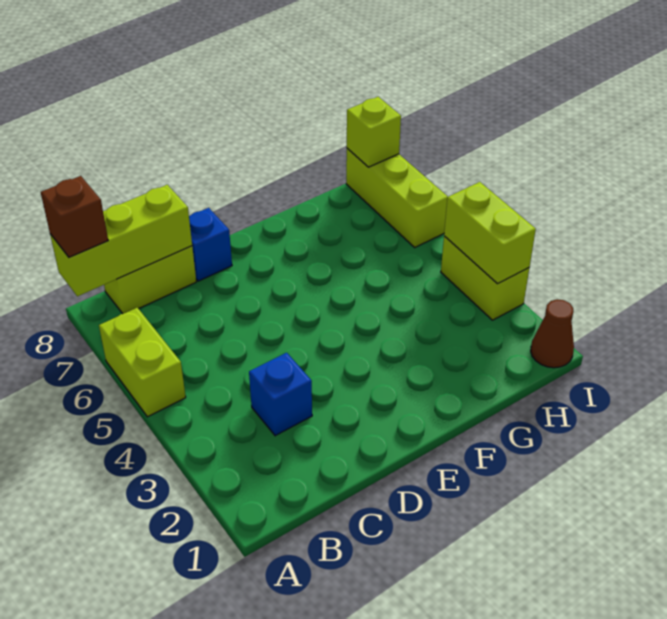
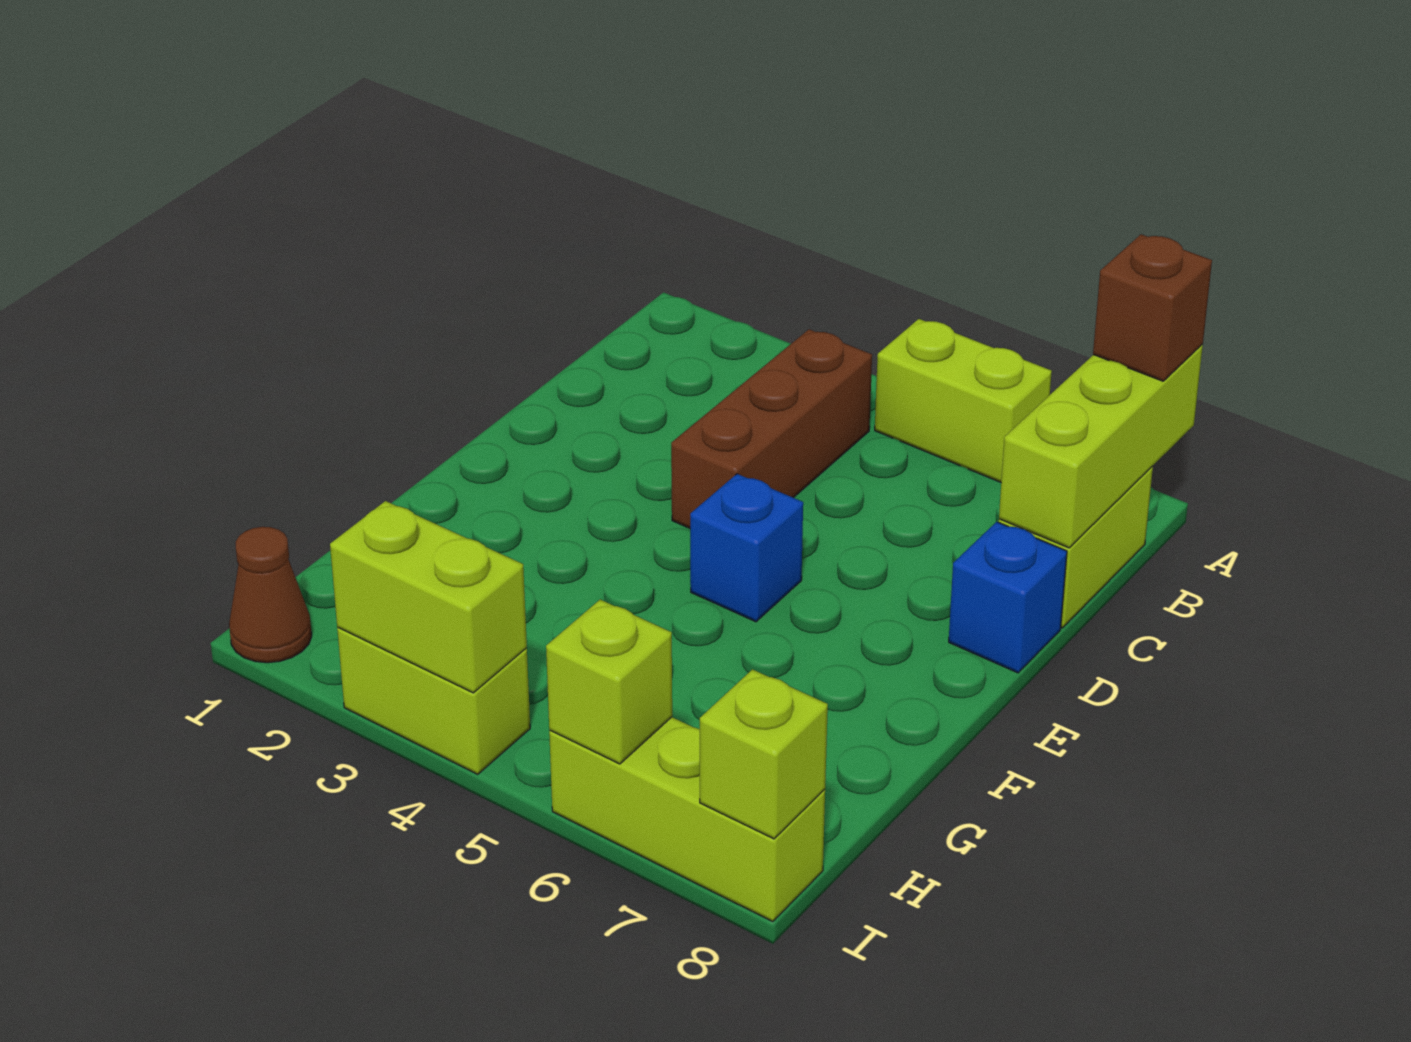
none -> brown brick B4:D4 level 1
blue brick C3 level 1 -> blue brick E5 level 1
none -> lime brick I6 level 2

